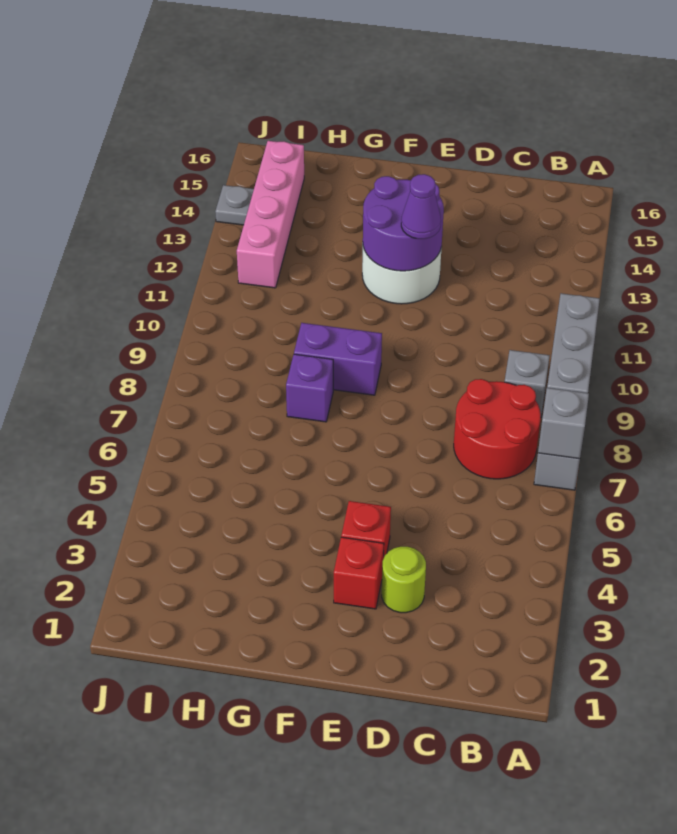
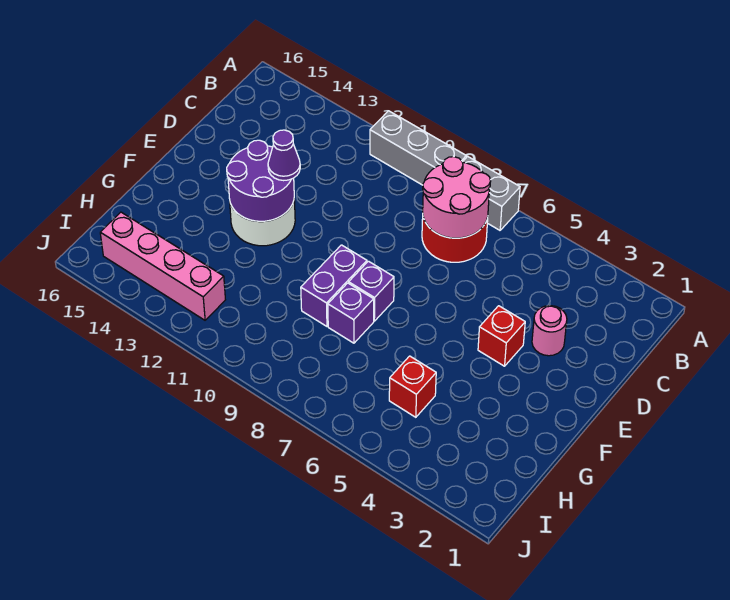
grey brick A7 level 2 -> none
none -> pink round brick B7:C8 level 2
grey brick B9 level 1 -> none
lime round brick D3 level 1 -> pink round brick D3 level 1
red brick E3 level 1 -> red brick H5 level 1
none -> purple brick F8 level 1
grey plate J14 level 1 -> none

